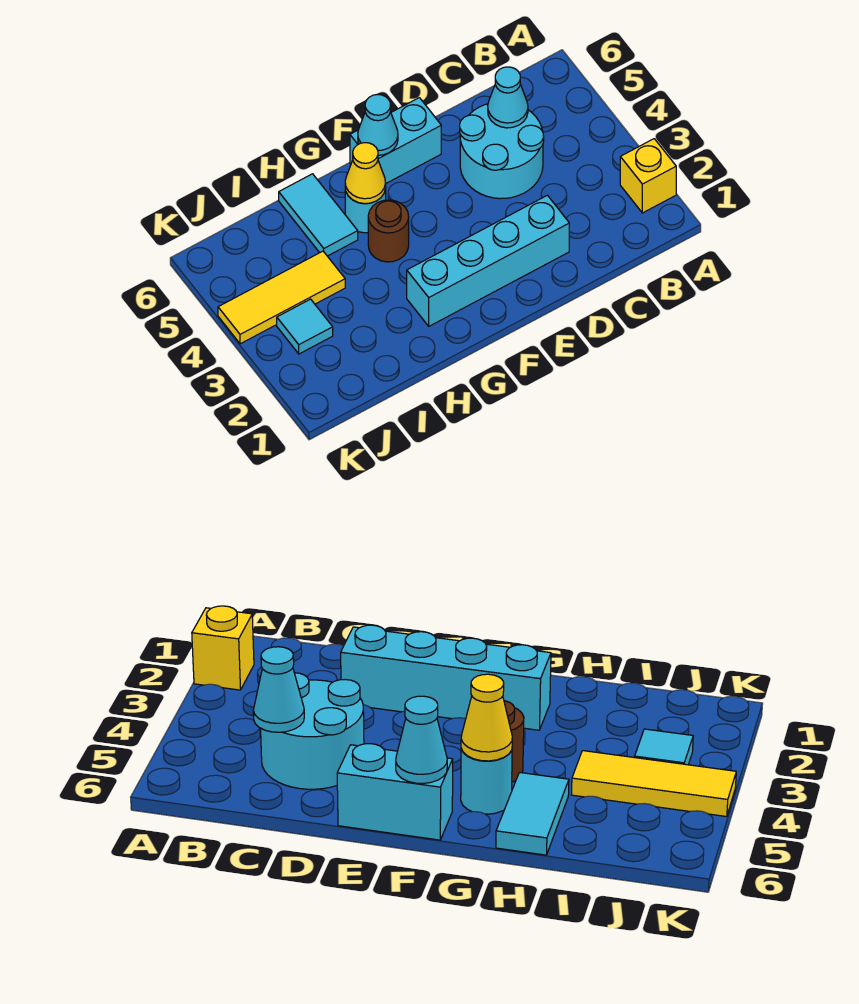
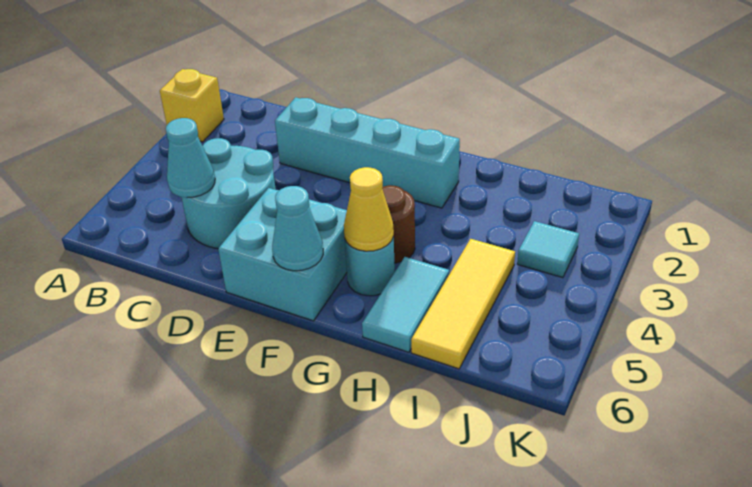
cyan brick E6:F6 level 1 -> cyan brick E5:F6 level 1
yellow tile I4:K4 level 1 -> yellow tile I4:I6 level 1

